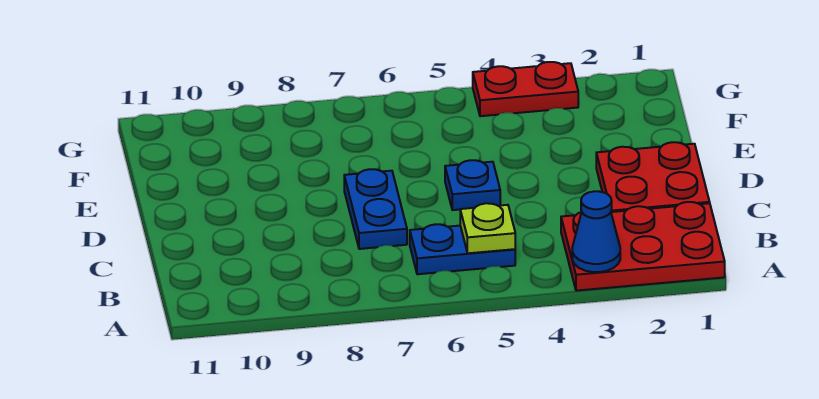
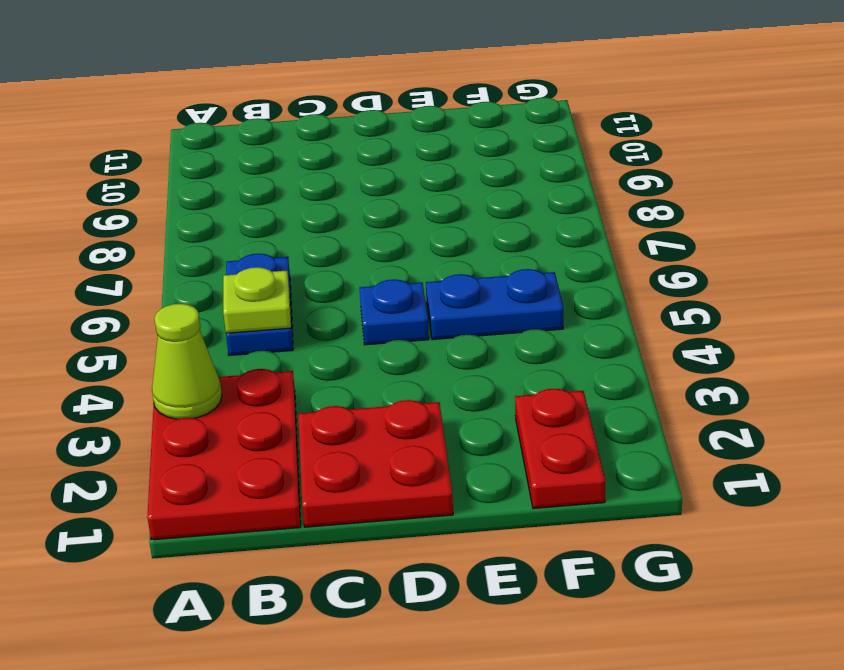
blue cone A3 level 2 -> lime cone A3 level 2
blue plate C7:D7 level 1 -> blue plate E5:F5 level 1
red plate G3:G4 level 1 -> red plate F1:F2 level 1

